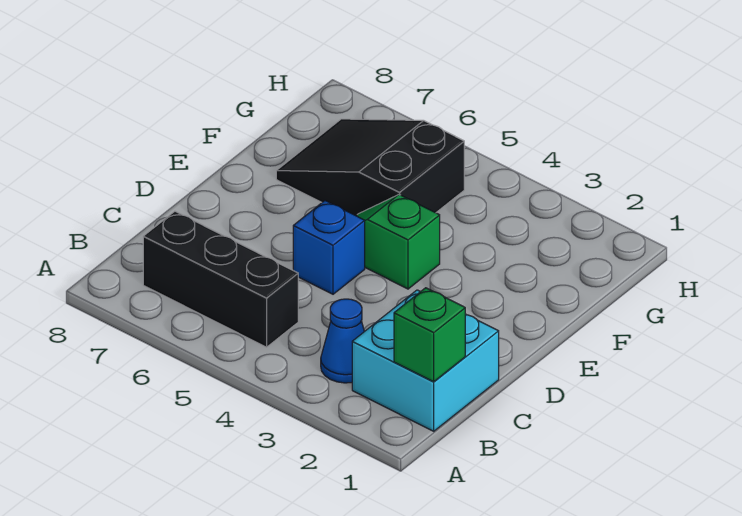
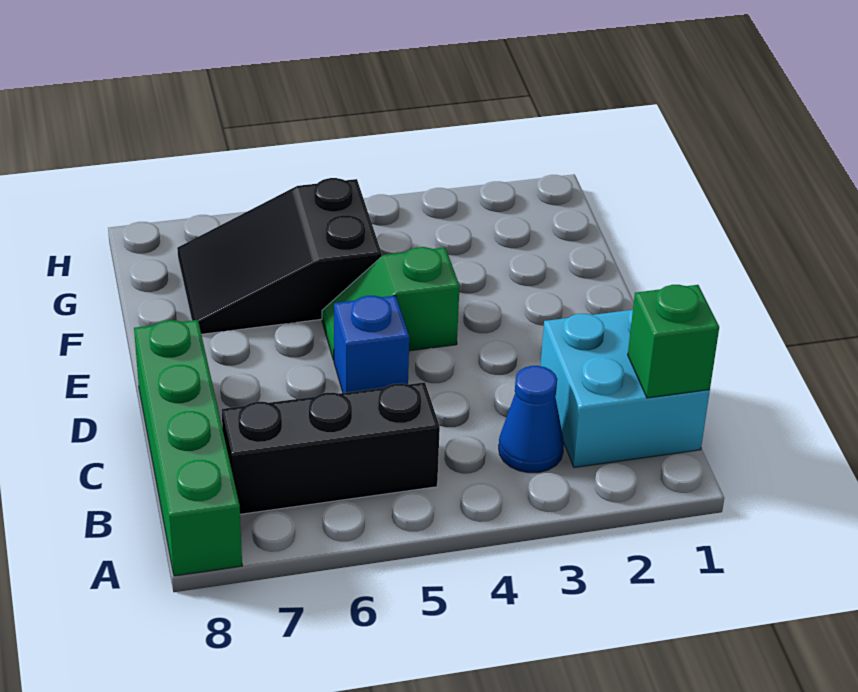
none -> green brick A8:D8 level 1

